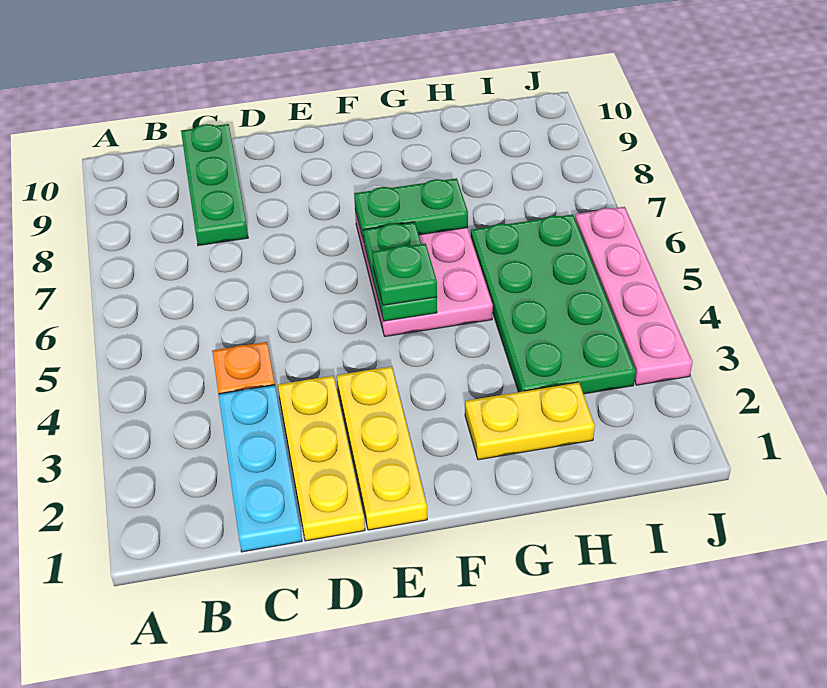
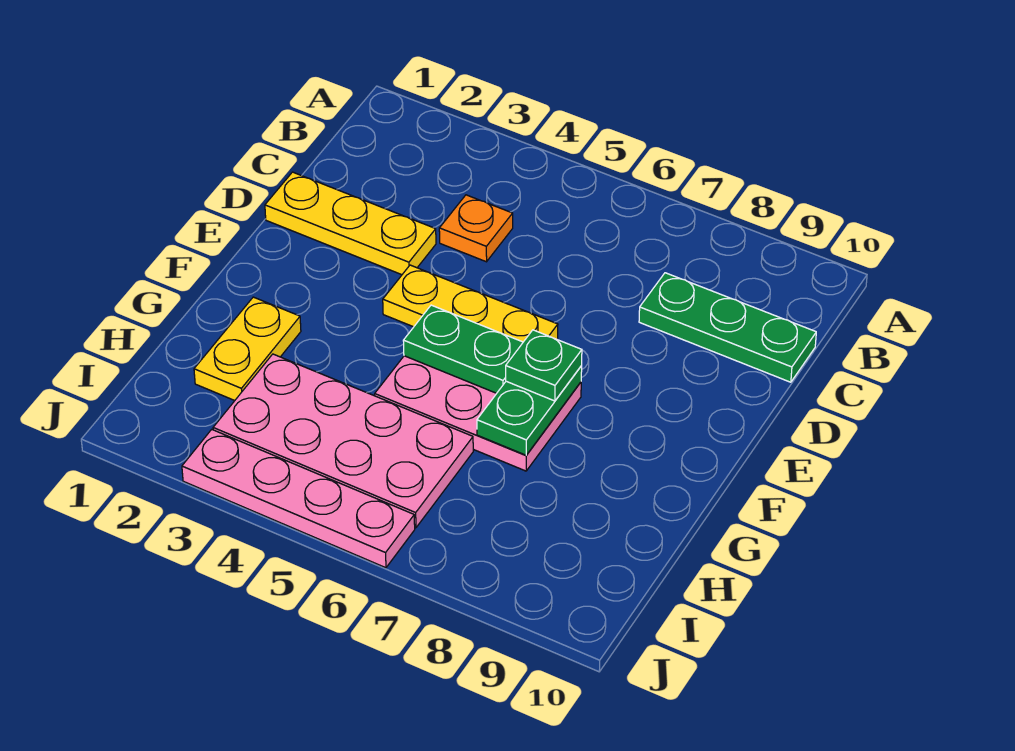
cyan plate C1:C3 level 1 -> none
yellow plate E1:E3 level 1 -> yellow plate E4:E6 level 1
green plate F5 level 3 -> green plate F7 level 3
green plate H3:I6 level 1 -> pink plate H3:I6 level 1

